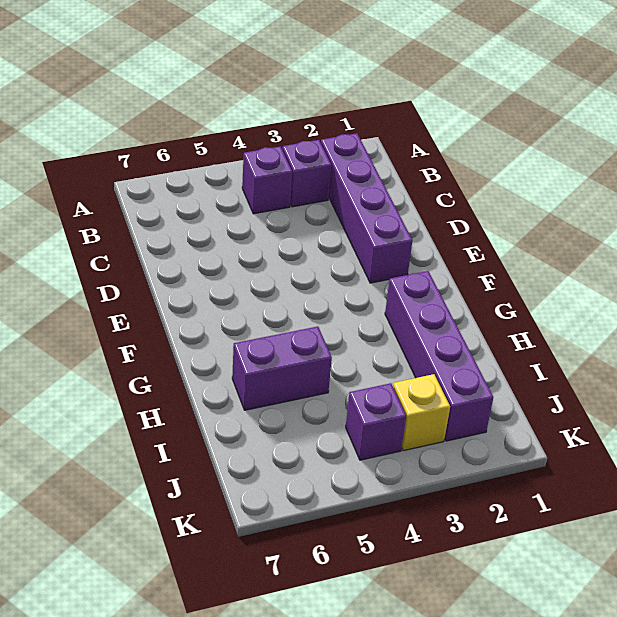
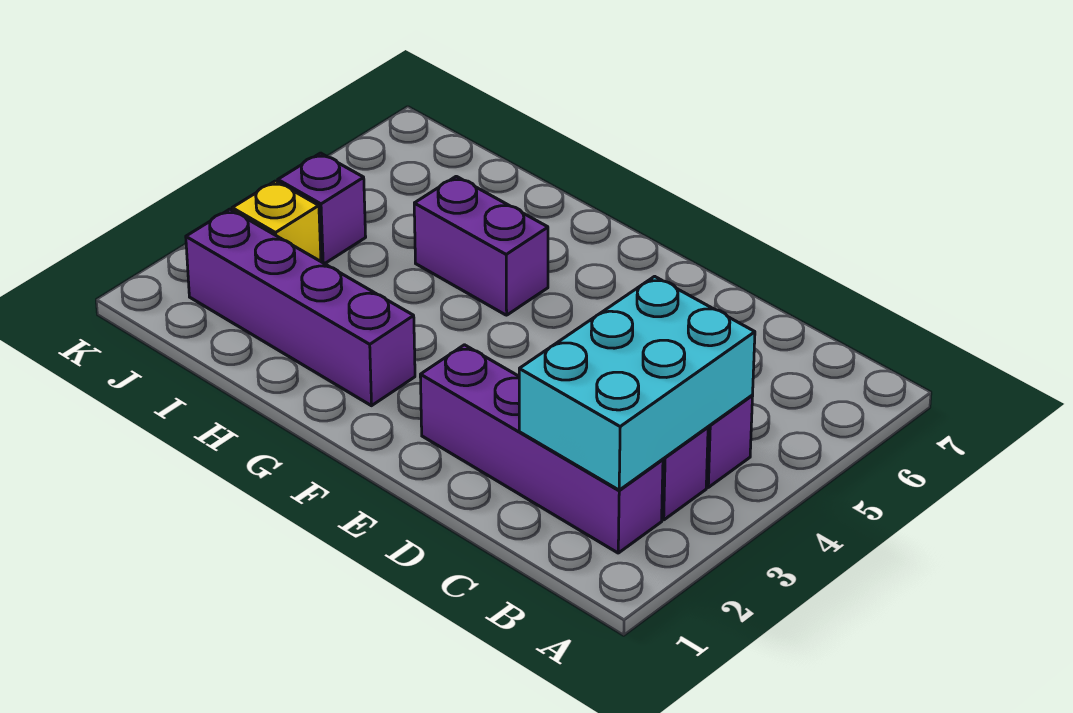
none -> cyan brick B2:C4 level 2
purple brick H5:H6 level 1 -> purple brick G5:H5 level 1

